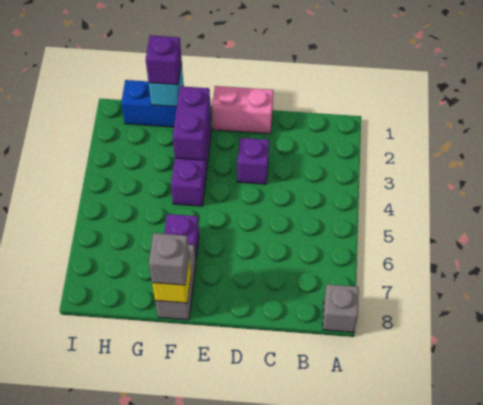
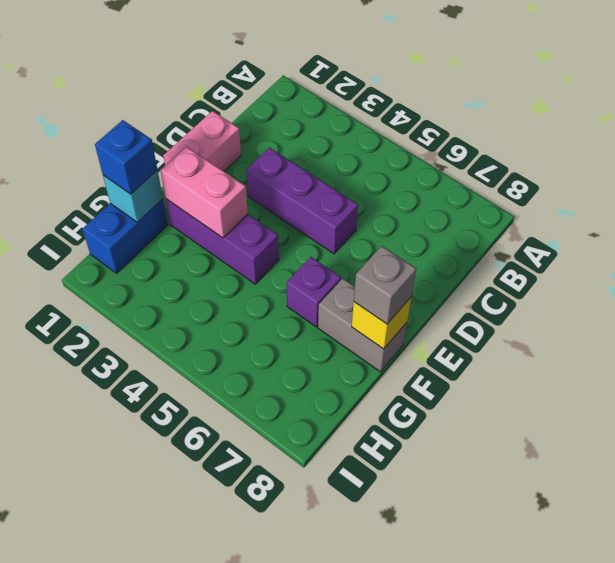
grey brick A8 level 1 -> none
purple brick D3 level 1 -> purple brick D3:D5 level 1
purple brick F2:F3 level 2 -> pink brick F2:F3 level 2
purple brick G1 level 3 -> blue brick G1 level 3

